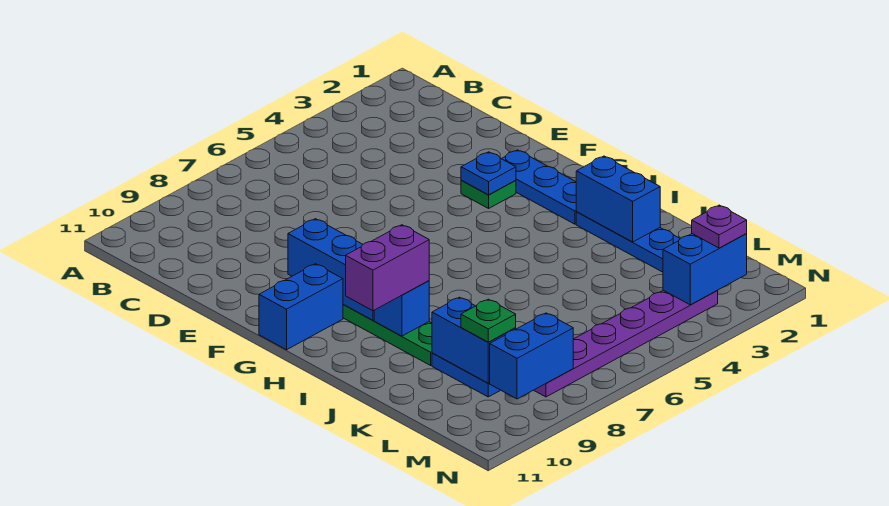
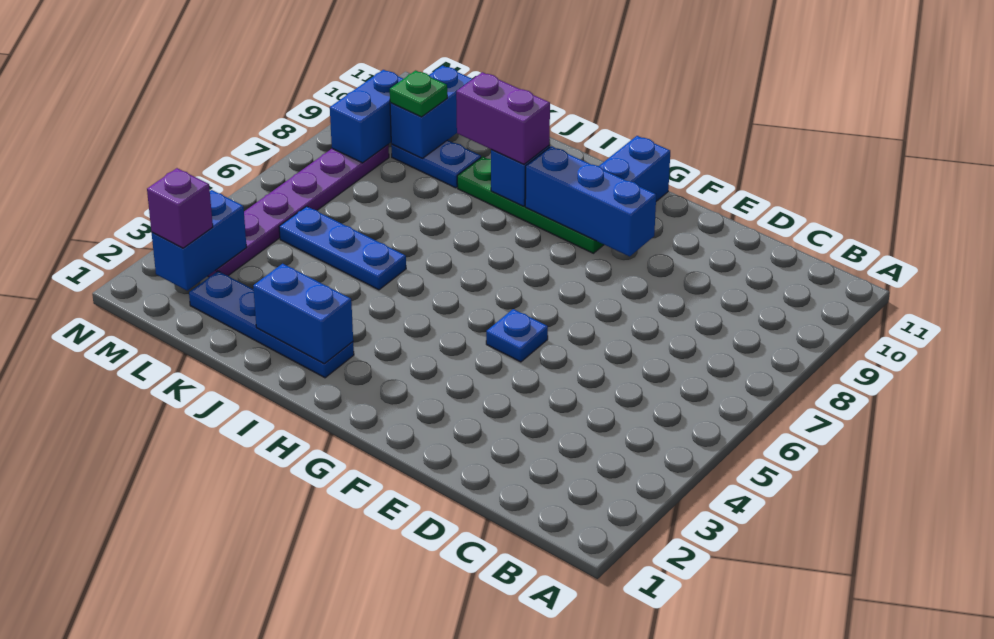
blue plate F2:H2 level 1 -> blue plate J5:L5 level 1
green plate F3 level 1 -> none
blue plate F3 level 2 -> blue plate F5 level 1
purple brick I9:I10 level 3 -> purple brick I9:J9 level 3
blue brick K9:L9 level 2 -> blue brick L9:L10 level 2
purple plate M2 level 3 -> purple brick M2 level 3

